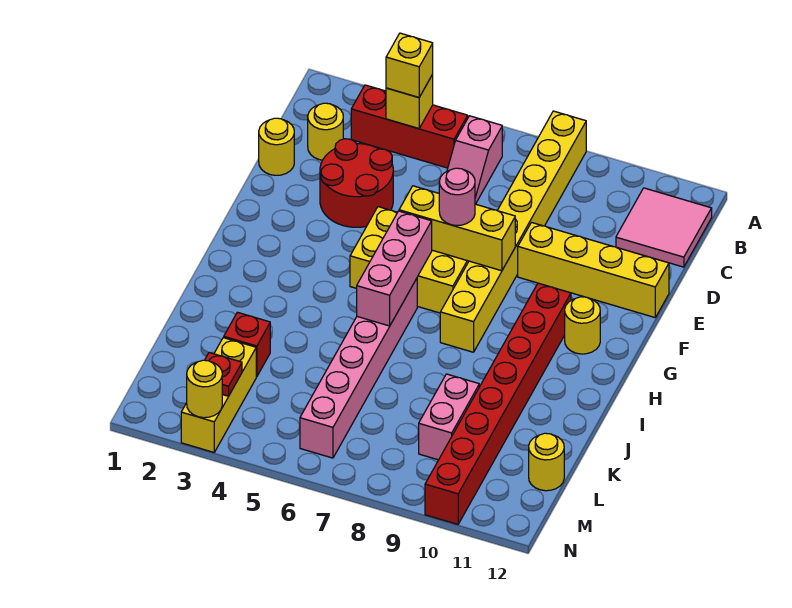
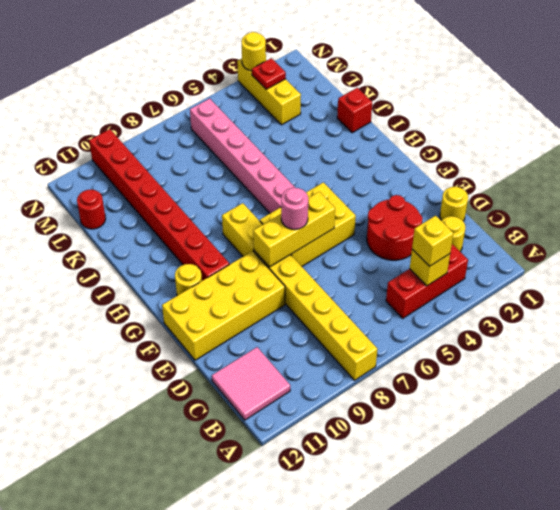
pink slope B6:C6 level 1 top B -> none
yellow brick E9:E12 level 1 -> yellow brick E9:F12 level 1
pink brick G6:I6 level 2 -> none
red brick K3 level 1 -> red brick J1 level 1
pink brick K9:L9 level 1 -> none
yellow round brick L12 level 1 -> red round brick L12 level 1

